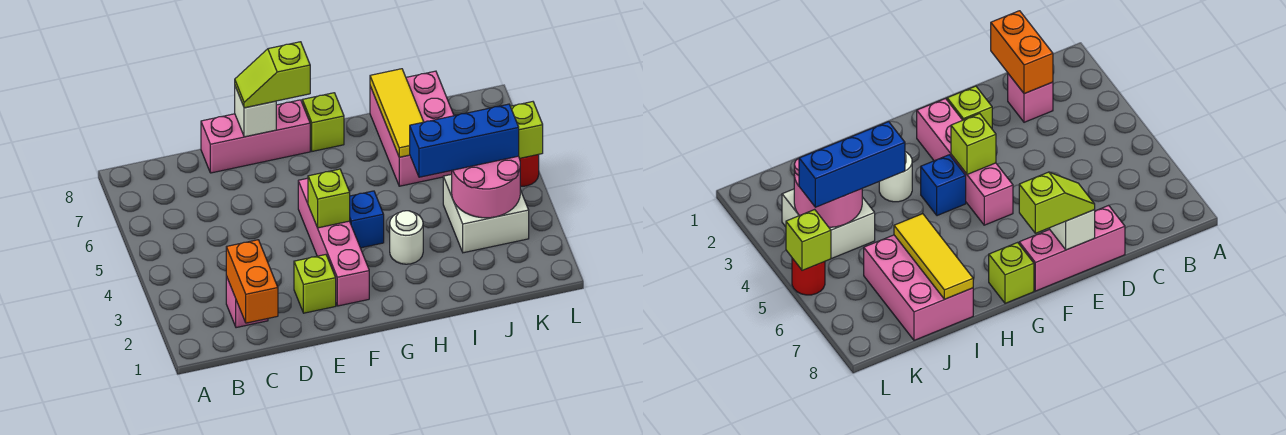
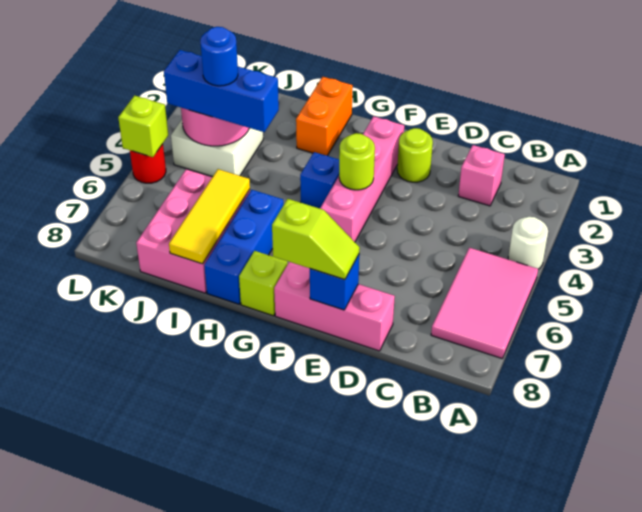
none -> pink tile A5:B7 level 1
orange brick C1:C2 level 2 -> orange brick H1:H2 level 1
lime brick E2 level 1 -> lime round brick E2 level 1
white brick E8 level 2 -> blue brick E8 level 2
lime brick F4 level 2 -> lime round brick F4 level 2
white round brick H3 level 1 -> white round brick A4 level 1
none -> blue brick H6:H8 level 1
none -> blue round brick J4 level 4

